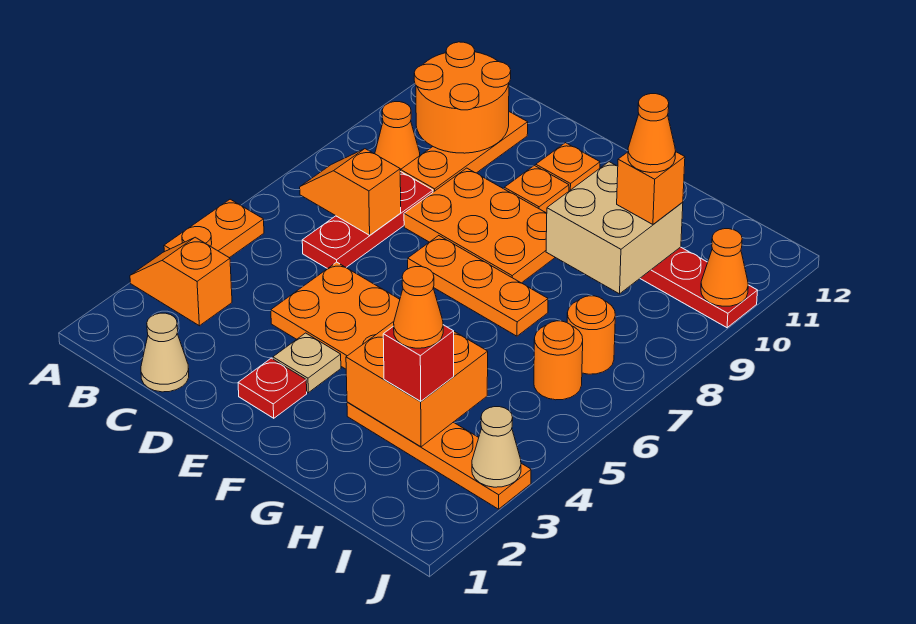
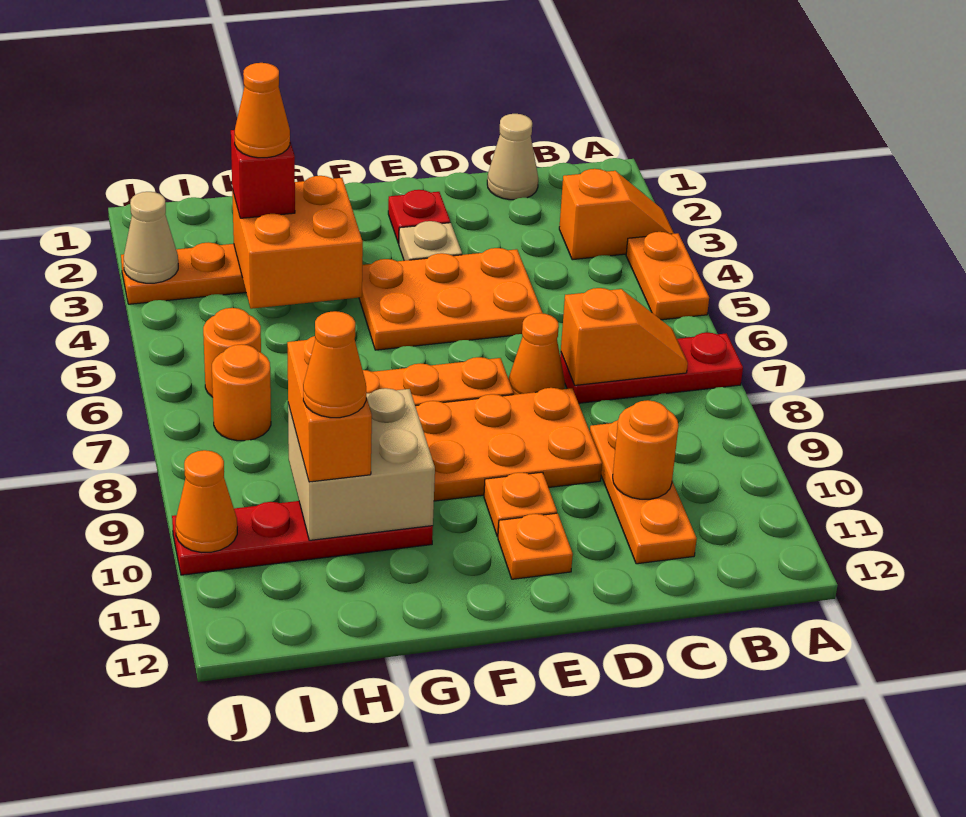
orange cone B9 level 1 -> orange cone D7 level 1
orange round brick B10:C11 level 2 -> orange round brick C10 level 2
red plate C6:C8 level 1 -> red plate A7:C7 level 1
orange brick H10 level 3 -> orange brick H9:H10 level 3

